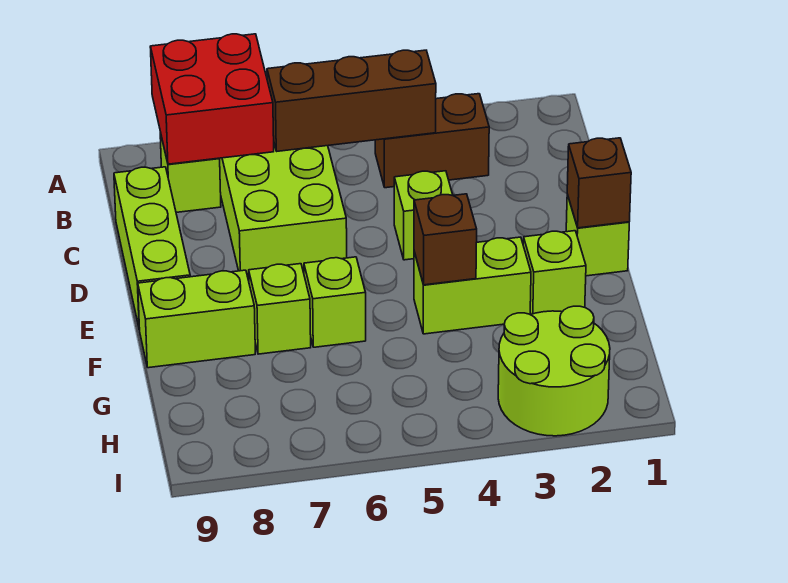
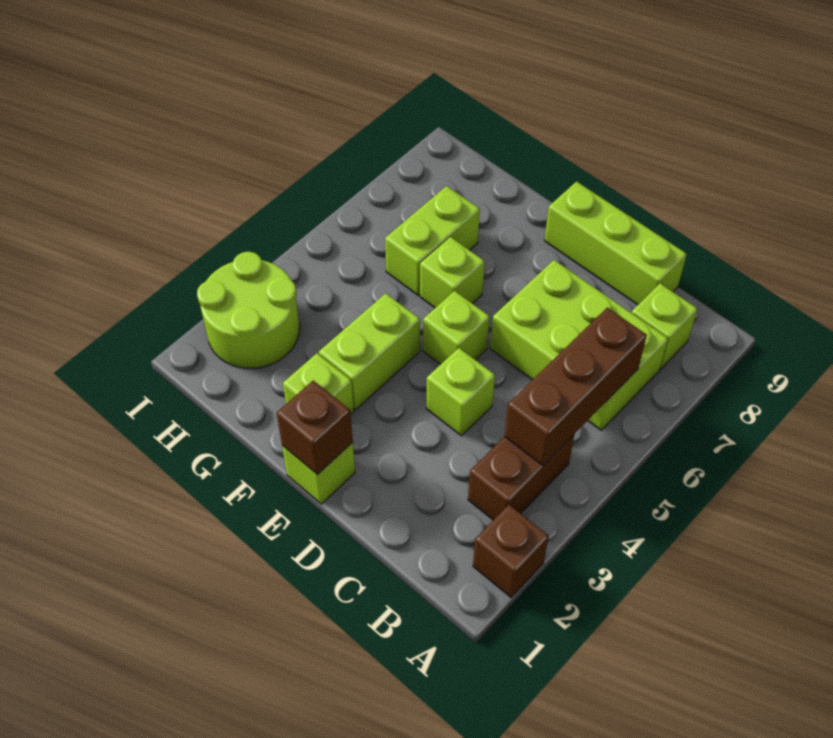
red brick A7:B8 level 2 -> none
brown brick F4 level 2 -> brown brick A2 level 1
lime brick F7 level 1 -> lime brick E5 level 1
lime brick F8:F9 level 1 -> lime brick G6:G7 level 1

